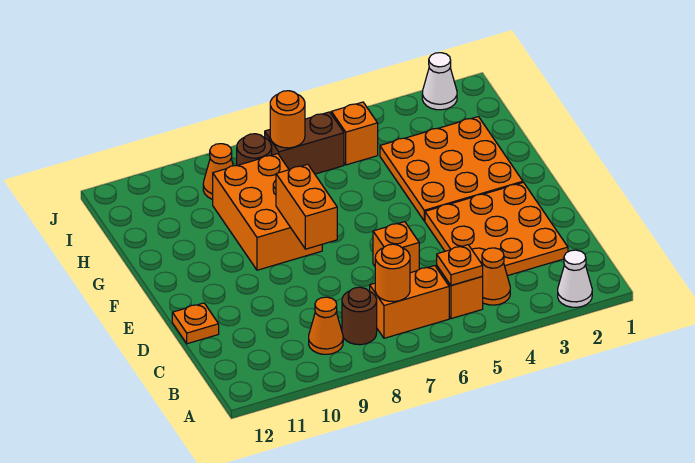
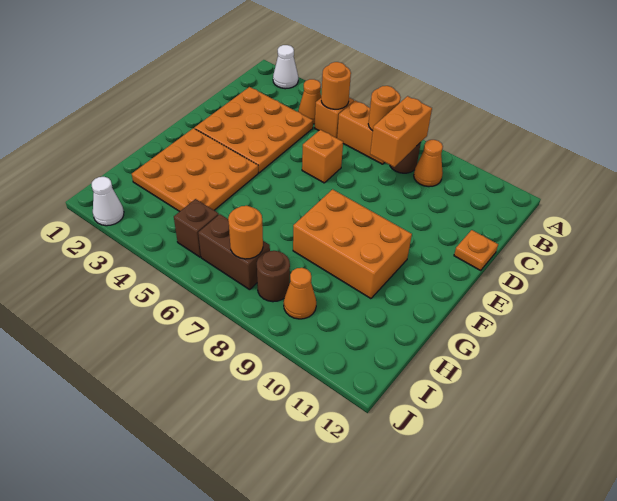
orange plate B5 level 2 -> orange round brick B5 level 2
orange brick E8:F8 level 2 -> orange brick B8:C8 level 2
orange brick F8:H9 level 1 -> orange brick F8:G10 level 1
orange brick I5 level 1 -> brown brick I5 level 1

